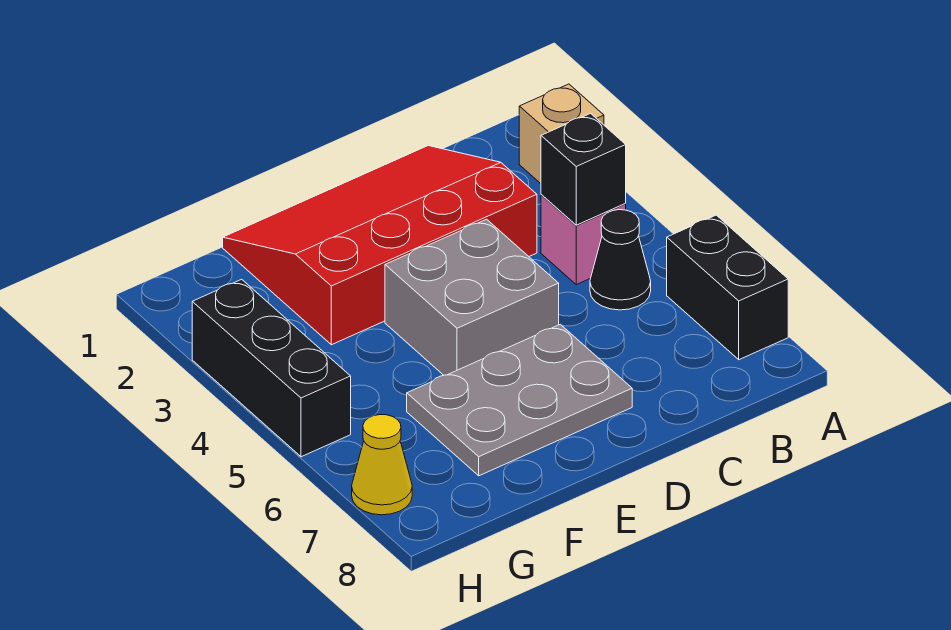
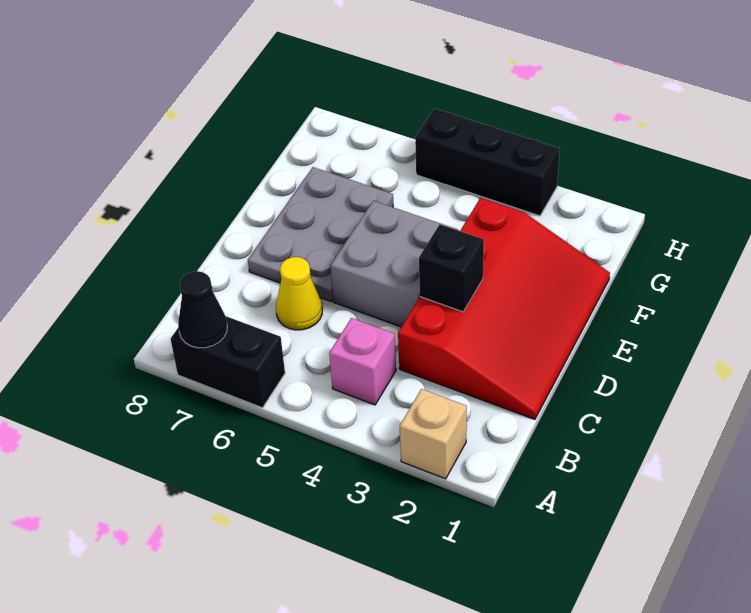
black brick B4 level 2 -> black brick D3 level 2
black cone B5 level 1 -> black cone A7 level 2
yellow cone H7 level 1 -> yellow cone C6 level 1

